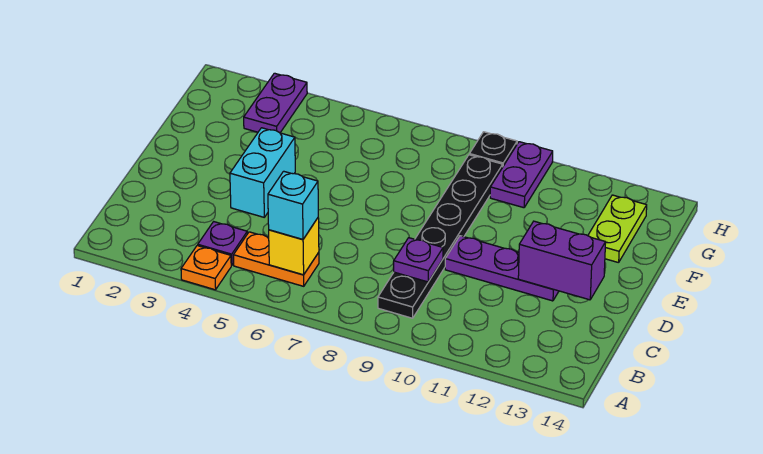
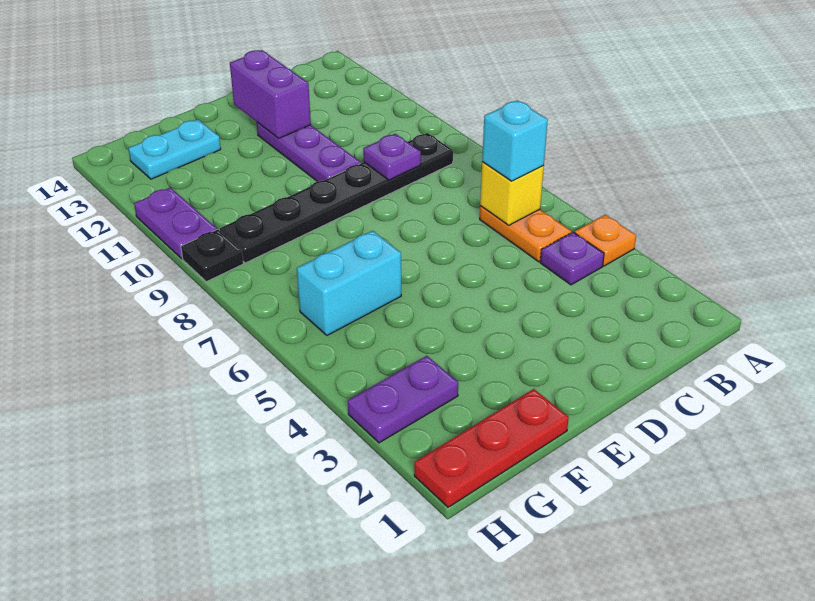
cyan brick D4:E4 level 1 -> cyan brick F6:G6 level 1
none -> red plate F1:H1 level 1
lime plate F13:G13 level 1 -> cyan plate F13:G13 level 1
purple plate G10:H10 level 1 -> purple plate H10:H11 level 1

